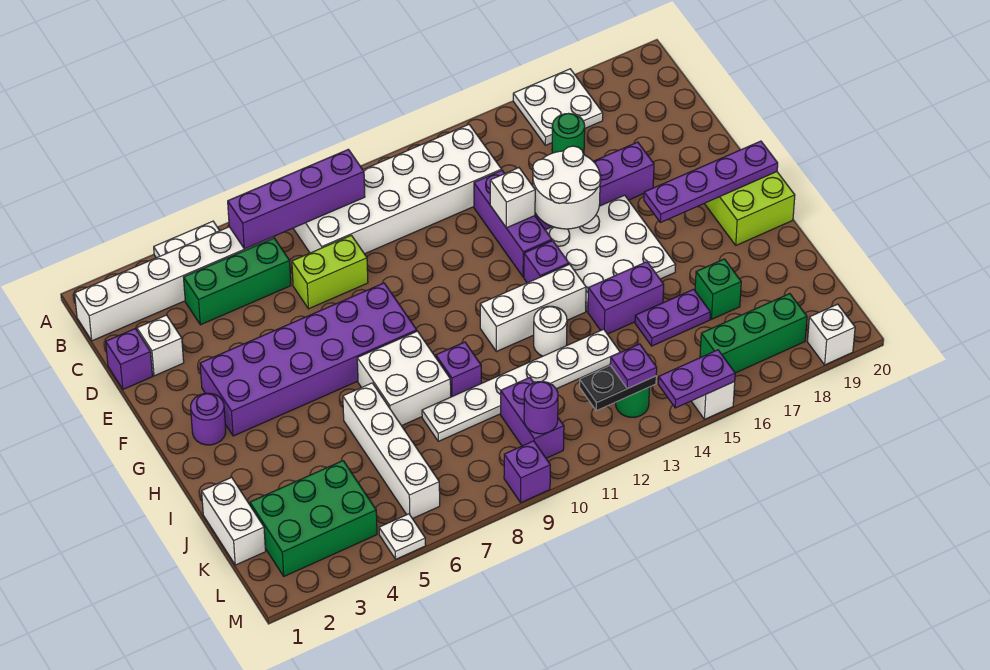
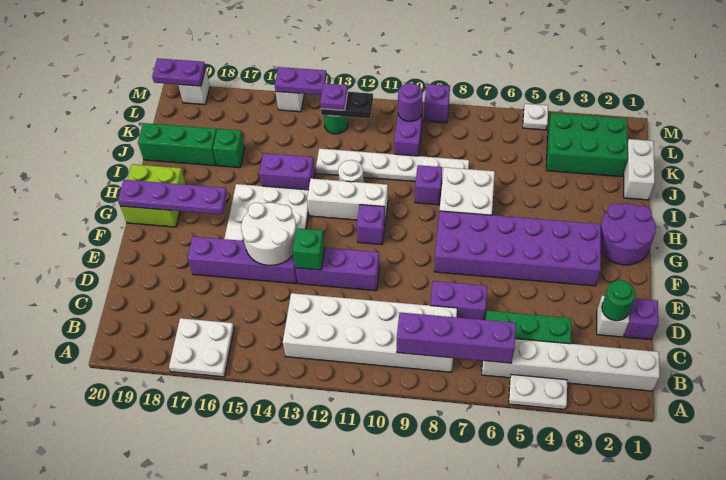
green round brick C16 level 1 -> green round brick D2 level 2
lime brick D7:D8 level 1 -> purple brick D7:D8 level 1
purple brick D13:F13 level 1 -> purple brick E11:E13 level 1
white brick E13 level 2 -> green brick E13 level 2
purple round brick G2 level 1 -> purple round brick G1:H2 level 1
purple brick G13 level 1 -> purple brick G11 level 1
white brick I6:L6 level 1 -> none
purple plate J15:J16 level 1 -> purple plate M19:M20 level 2
green brick L16:L18 level 1 -> green brick J18:J20 level 1

